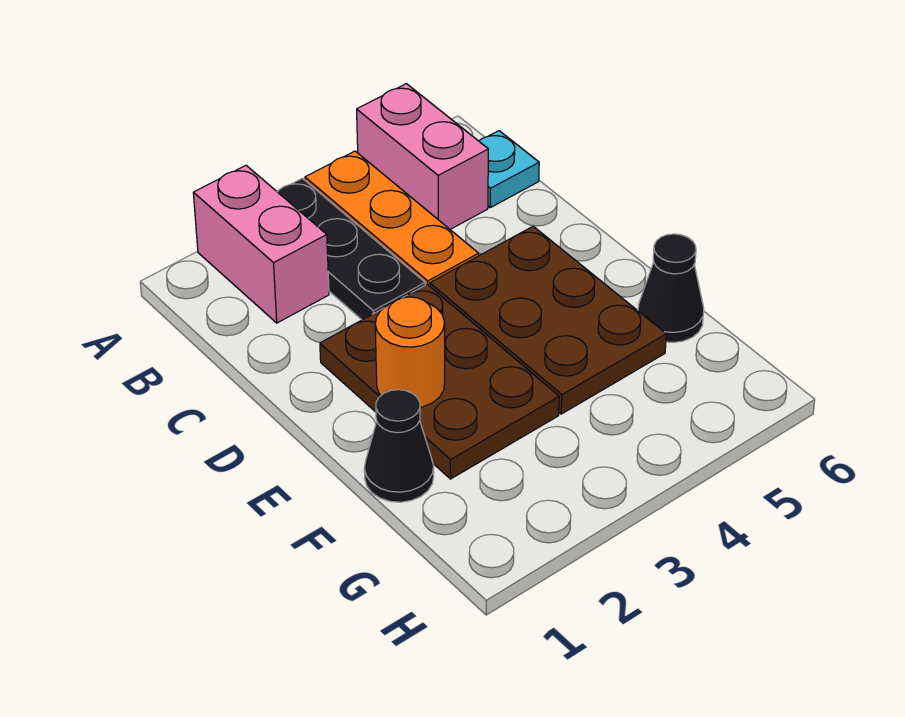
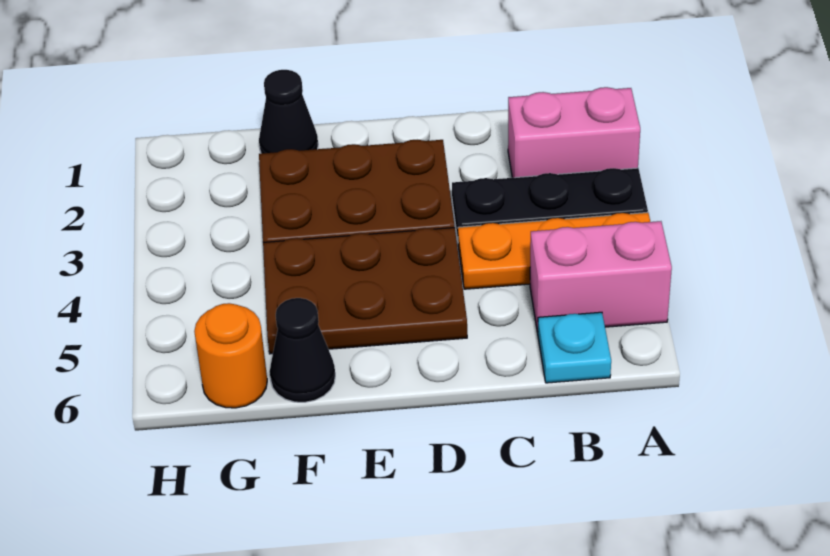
orange round brick E2 level 2 -> orange round brick G6 level 1

